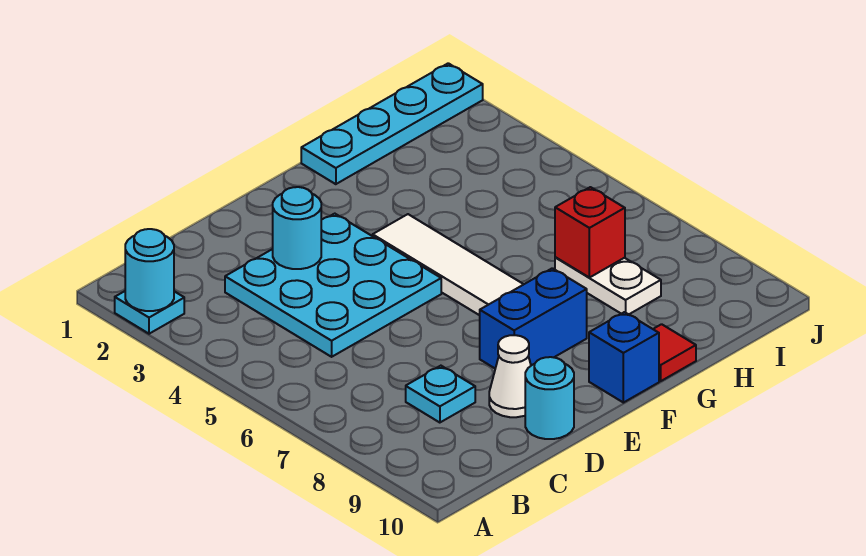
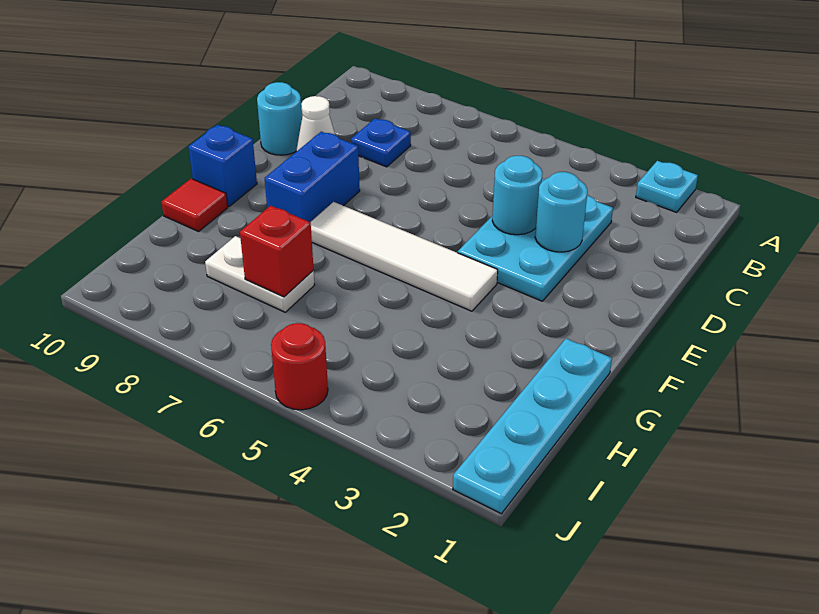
cyan round brick A2 level 2 -> cyan round brick D4 level 2
cyan plate C3:E5 level 1 -> cyan plate C3:E4 level 1
cyan plate C8 level 1 -> blue plate C8 level 1
none -> red round brick J5 level 1

